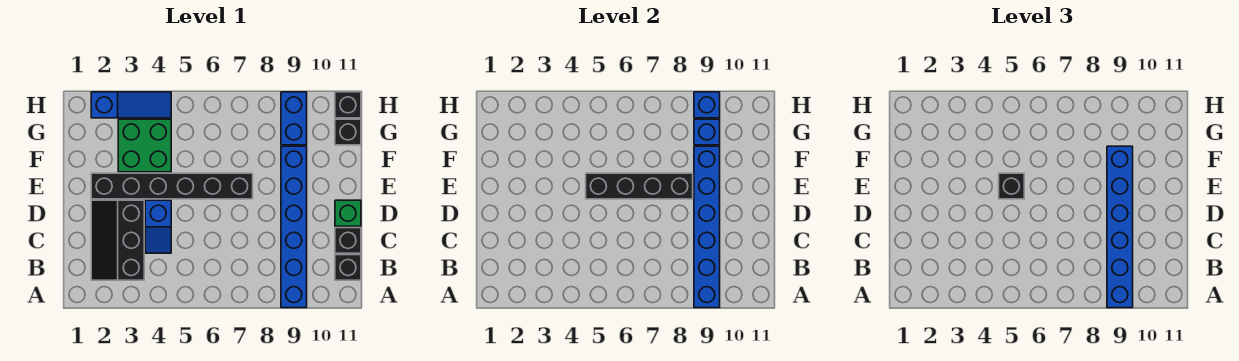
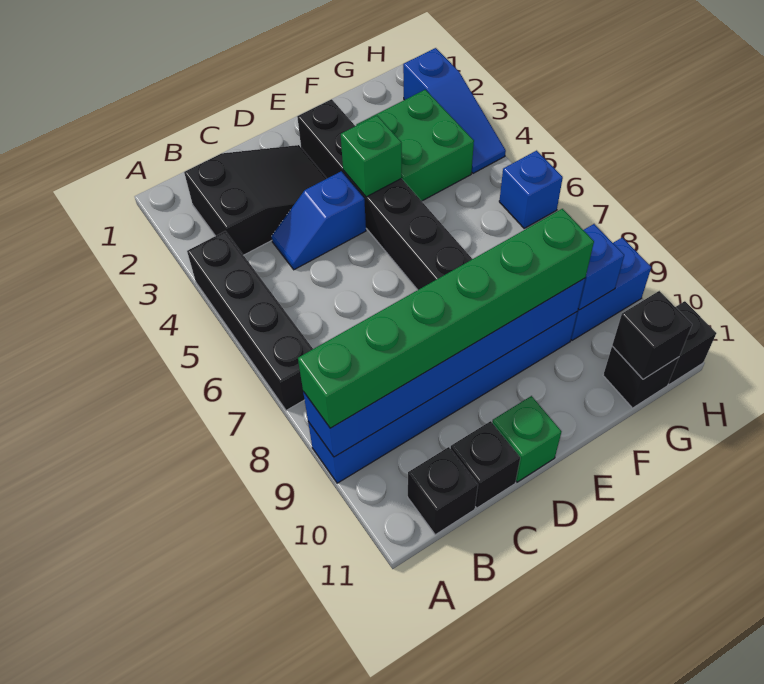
blue brick A9:F9 level 3 -> green brick A9:F9 level 3
black slope B2:D3 level 1 top 3 -> black slope B2:D3 level 1 top B
none -> green brick E4 level 2
black brick E5:E8 level 2 -> black brick A4:A7 level 1
black brick E5 level 3 -> black brick G11 level 2
blue brick H9 level 2 -> blue brick H6 level 1

